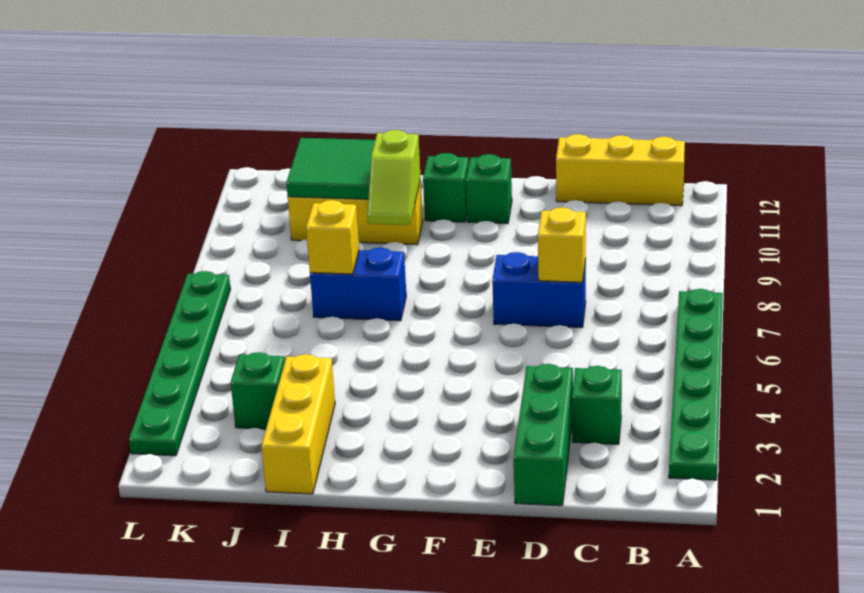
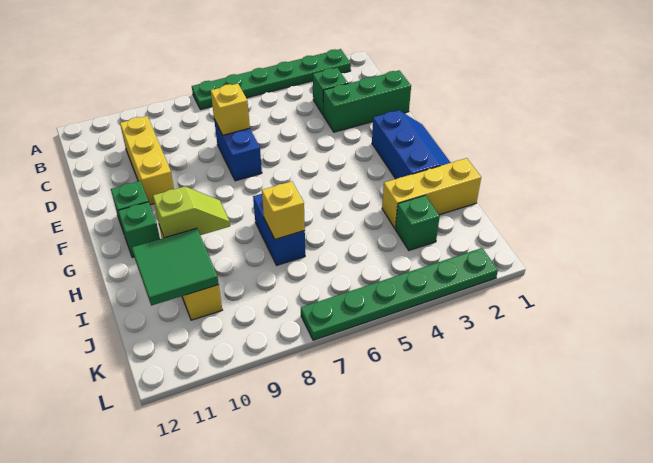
yellow brick B12:D12 level 1 -> yellow brick C10:E10 level 1
none -> blue slope F1:H2 level 1 top 2

